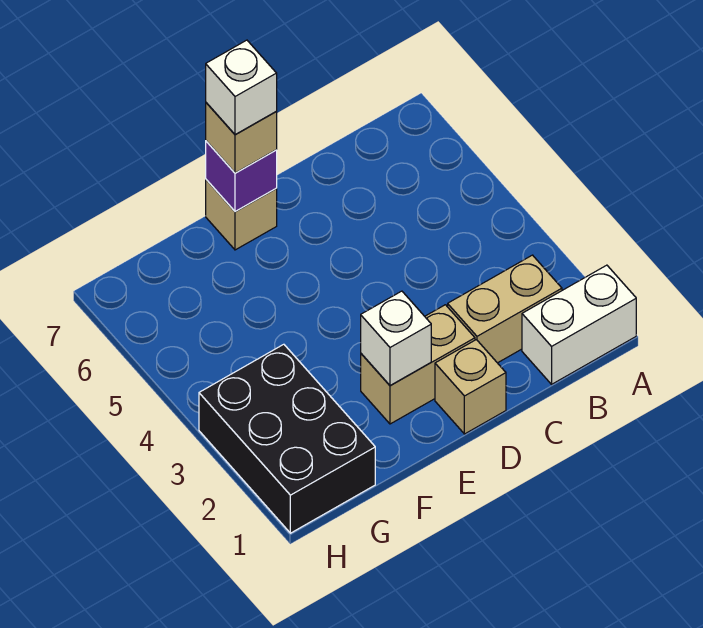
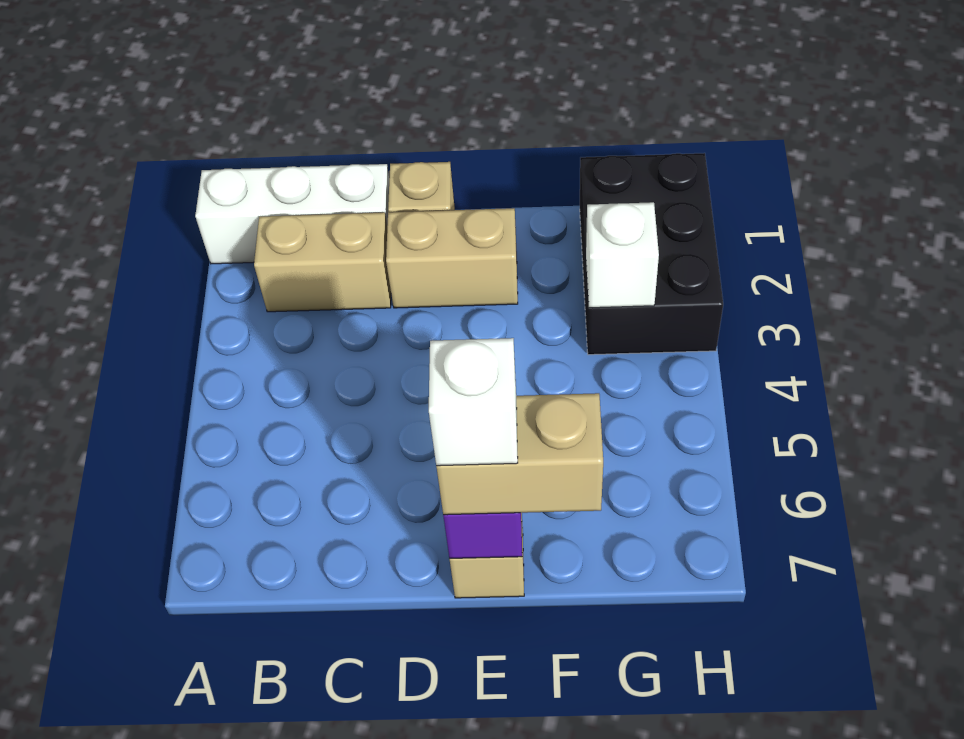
white brick A1:B1 level 1 -> white brick A1:C1 level 1
white brick E2 level 2 -> white brick G3 level 2
tan brick E7 level 3 -> tan brick E7:F7 level 3

